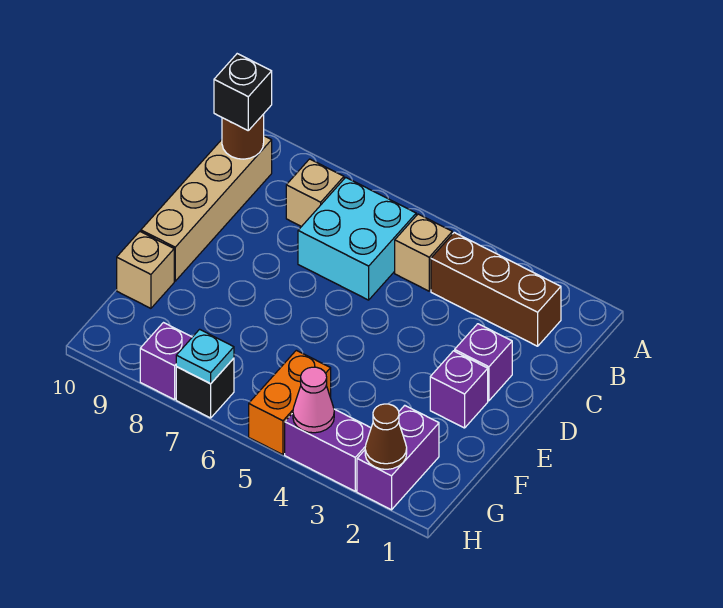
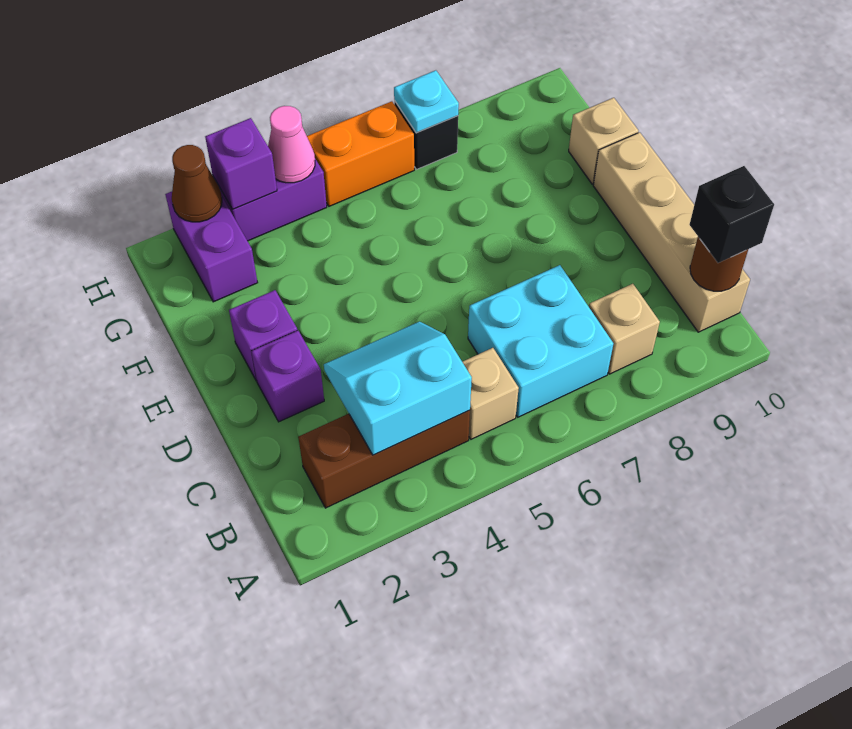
none -> cyan slope B3:C4 level 2 top B
orange brick G5:H5 level 1 -> orange brick H5:H6 level 1
purple brick H8 level 1 -> purple brick H3 level 2

